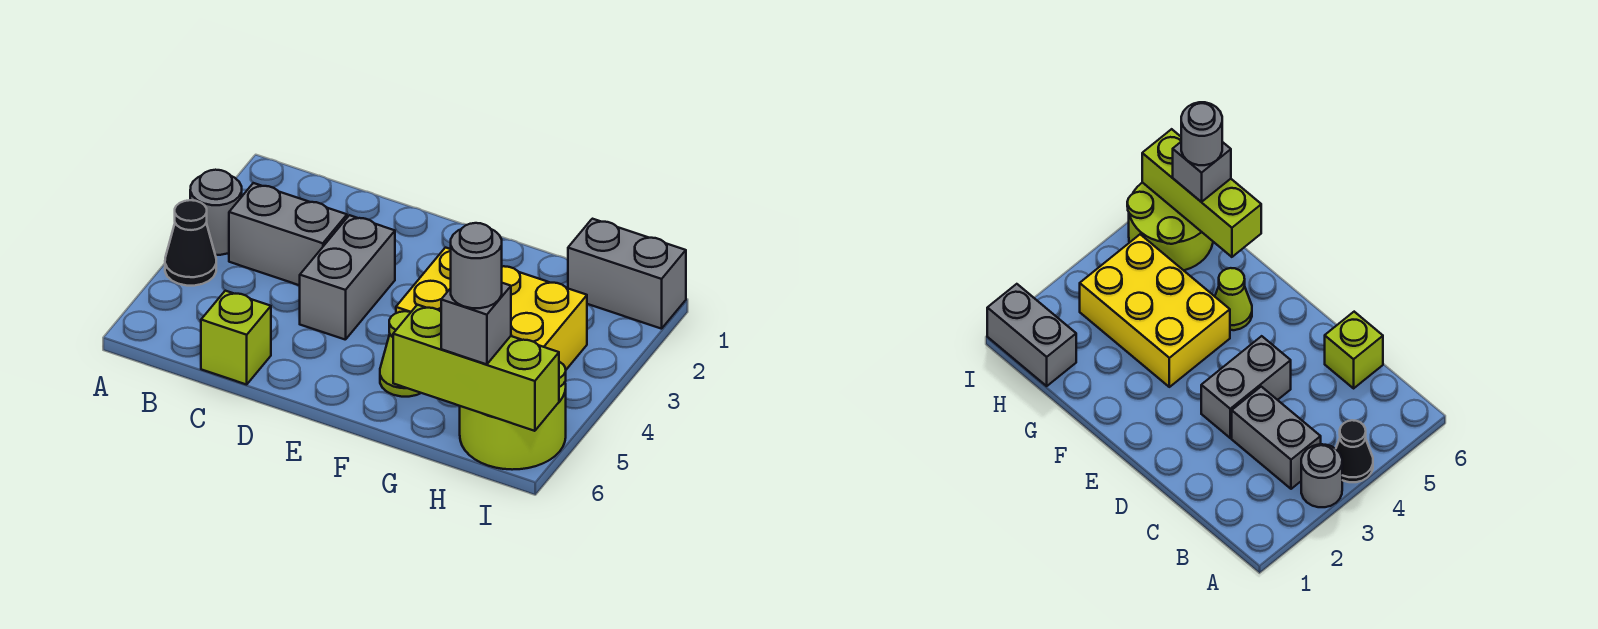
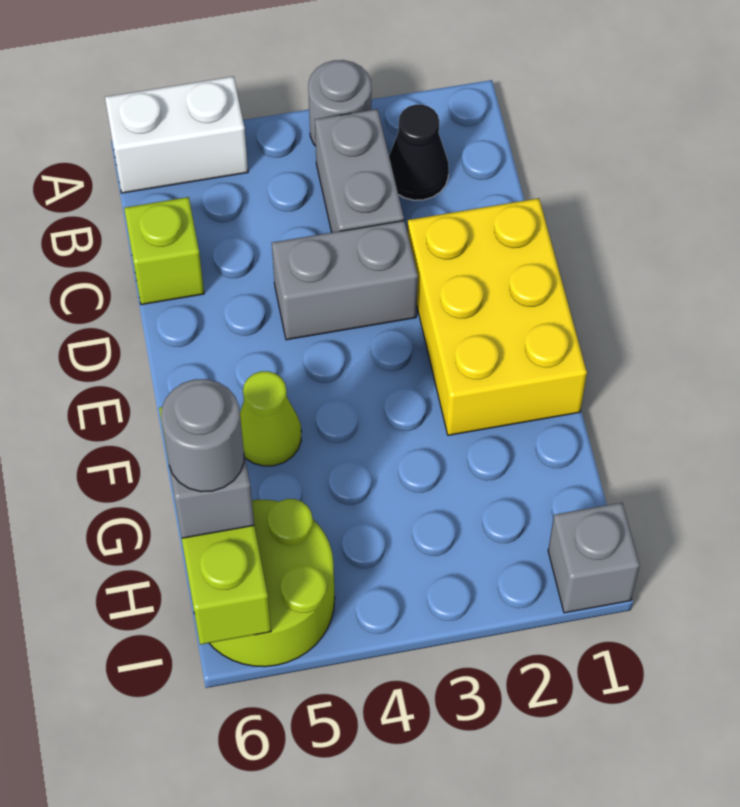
black cone A4 level 1 -> black cone B2 level 1
none -> white brick A5:A6 level 1
yellow brick F3:H4 level 1 -> yellow brick D1:F2 level 1
grey brick H1:I1 level 1 -> grey brick I1 level 1

